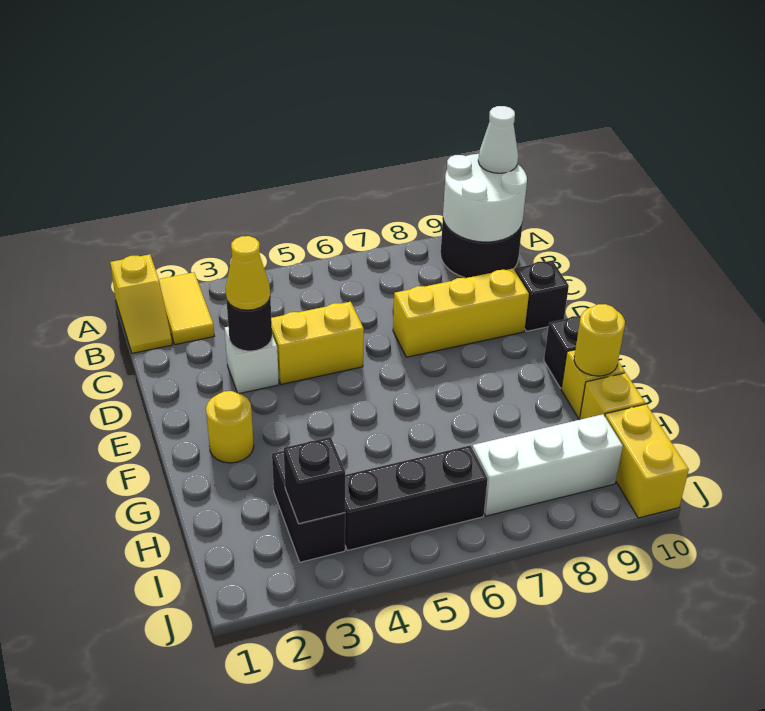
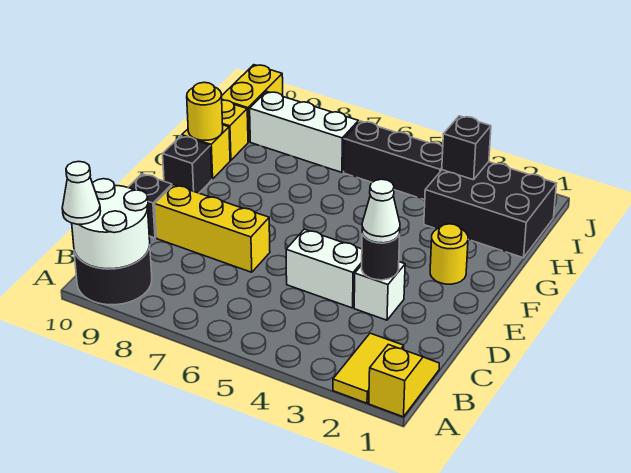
yellow cone D3 level 3 -> white cone D3 level 3
yellow brick D4:D5 level 1 -> white brick D4:D5 level 1
black brick H3:I3 level 1 -> black brick H1:I3 level 1

